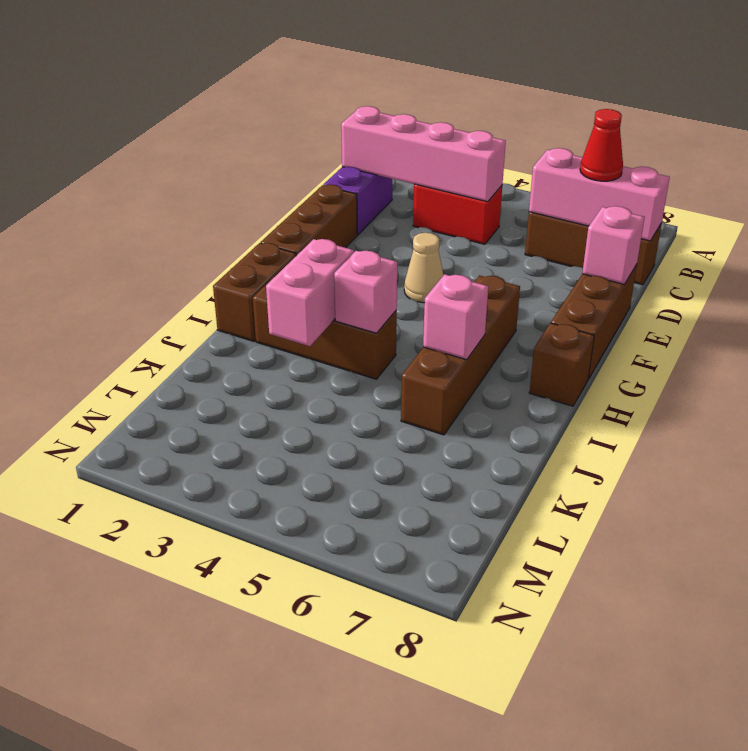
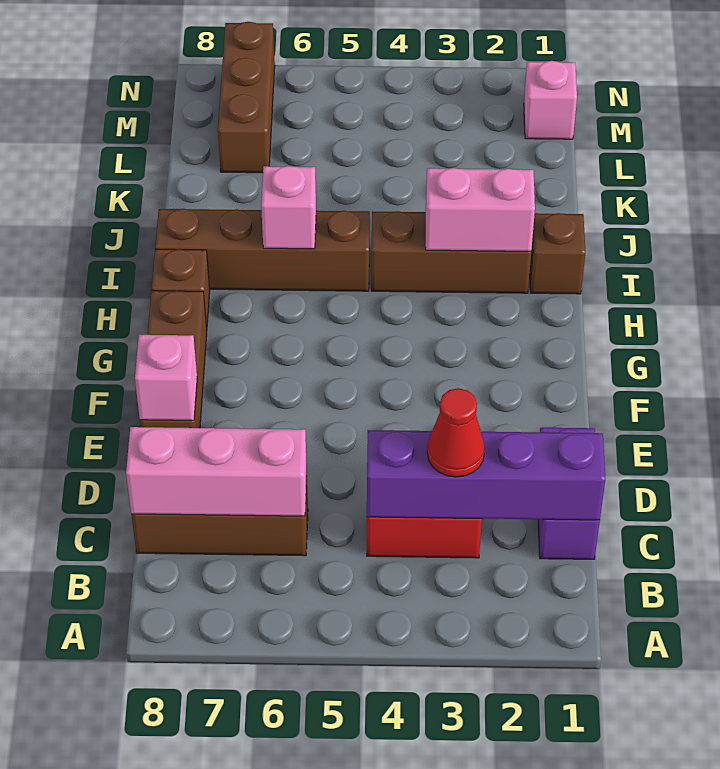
pink brick C1:C4 level 2 -> purple brick C1:C4 level 2
red cone C7 level 3 -> red cone C3 level 3
brown brick E1:G1 level 1 -> brown brick L7:N7 level 1
tan cone F4 level 1 -> none
brown brick G6:J6 level 1 -> brown brick I5:I8 level 1
brown brick H1:I1 level 1 -> brown brick I1 level 1
pink brick I3:J3 level 2 -> pink brick I2:I3 level 2
pink brick I4 level 2 -> pink brick M1 level 1

